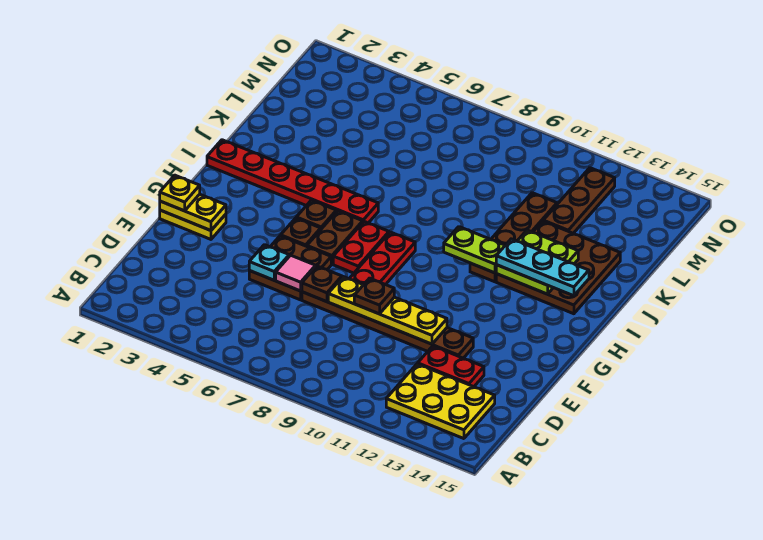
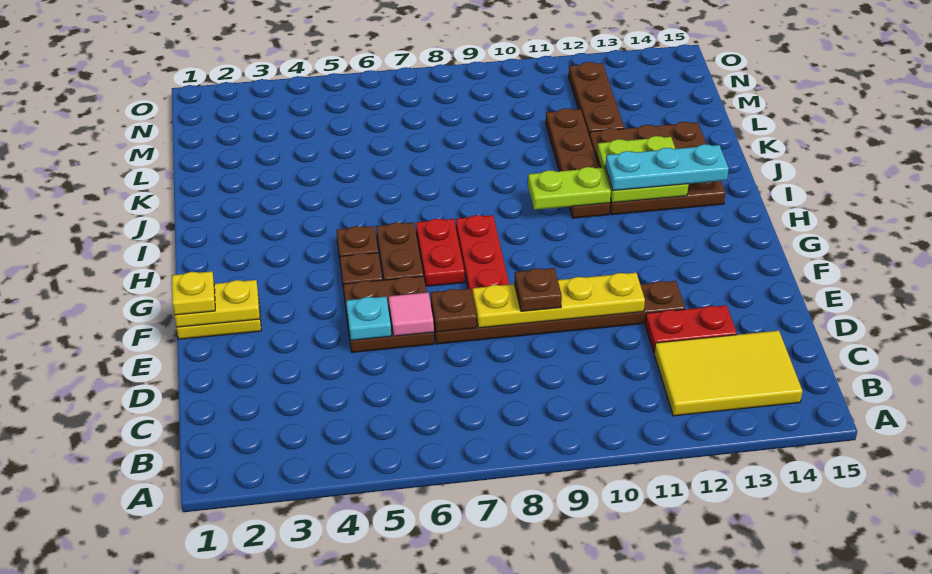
yellow plate B12:C14 level 1 -> yellow tile B12:C14 level 1
red plate I1:I6 level 1 -> none

